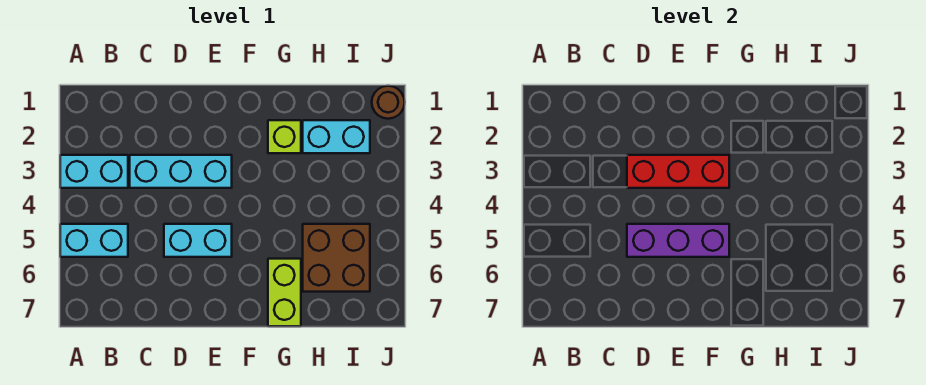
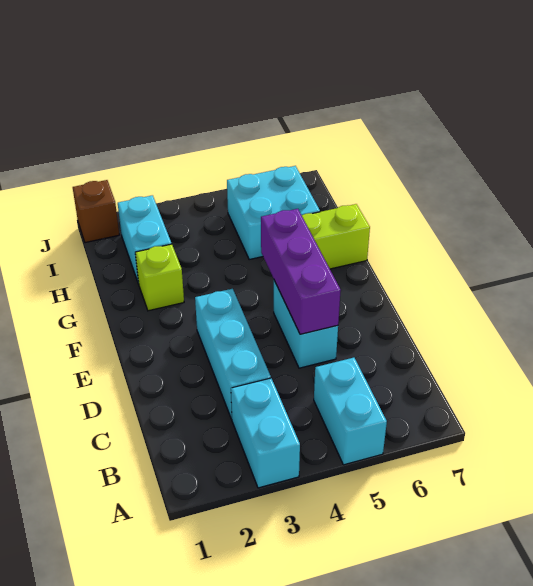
red brick D3:F3 level 2 -> none
brown brick H5:I6 level 1 -> cyan brick H5:I6 level 1
brown round brick J1 level 1 -> brown brick J1 level 1

